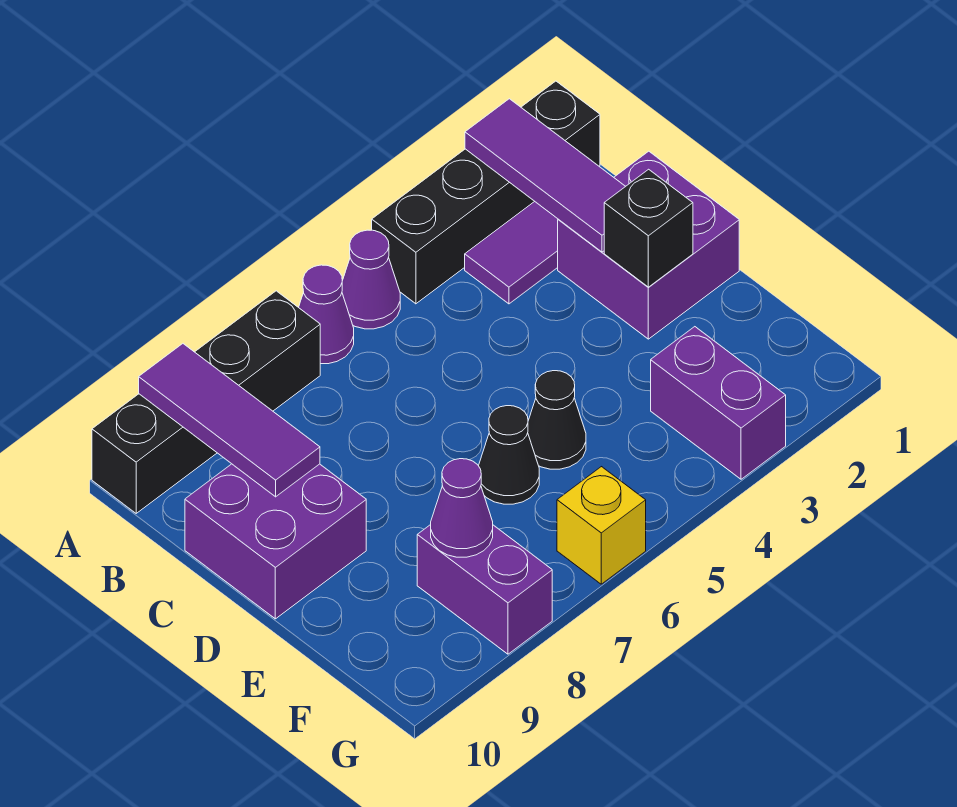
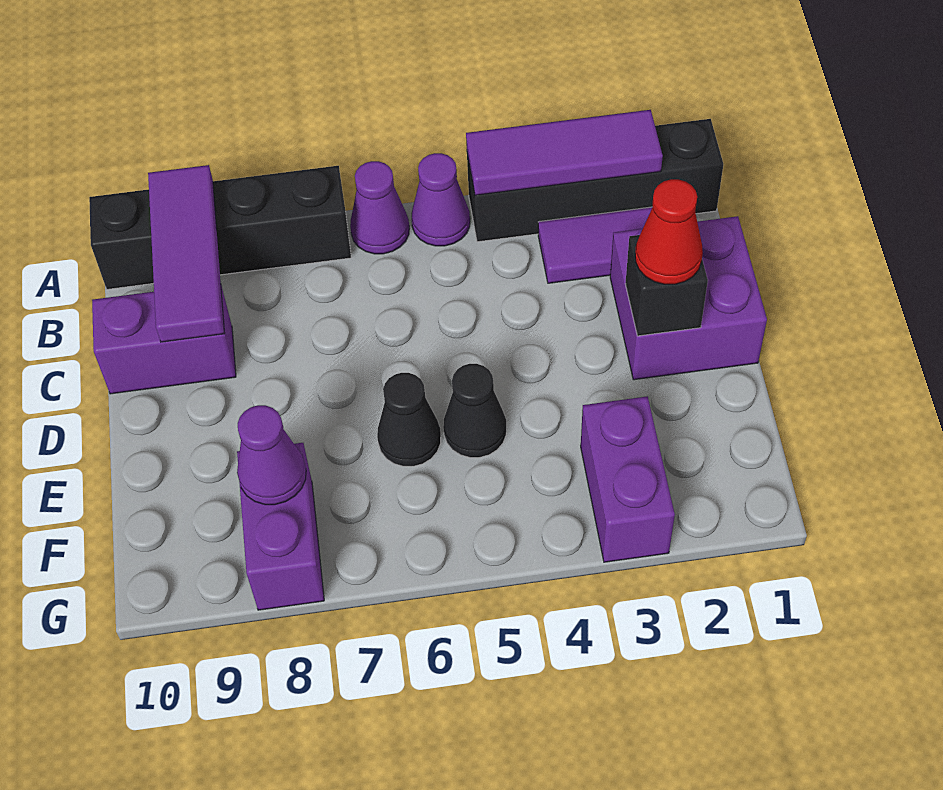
purple tile A2:C2 level 2 -> purple tile A2:A4 level 2
purple brick C9:D10 level 1 -> purple brick C9:C10 level 1
none -> red cone D2 level 3
yellow brick G6 level 1 -> none

